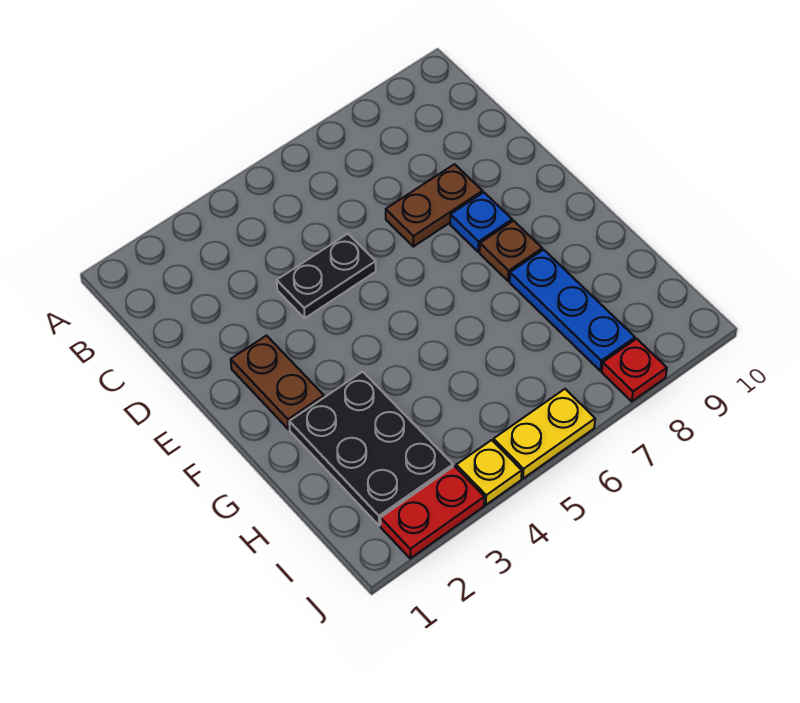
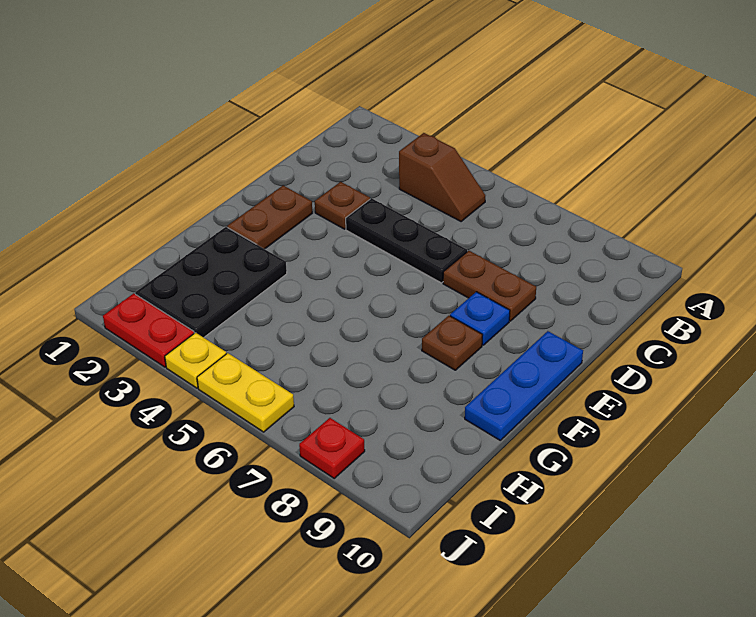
none -> brown slope B4:B5 level 1 top 4
none -> brown plate D3 level 1
black plate D4:D5 level 1 -> black plate D4:D6 level 1
blue plate G8:I8 level 1 -> blue plate E10:G10 level 1

